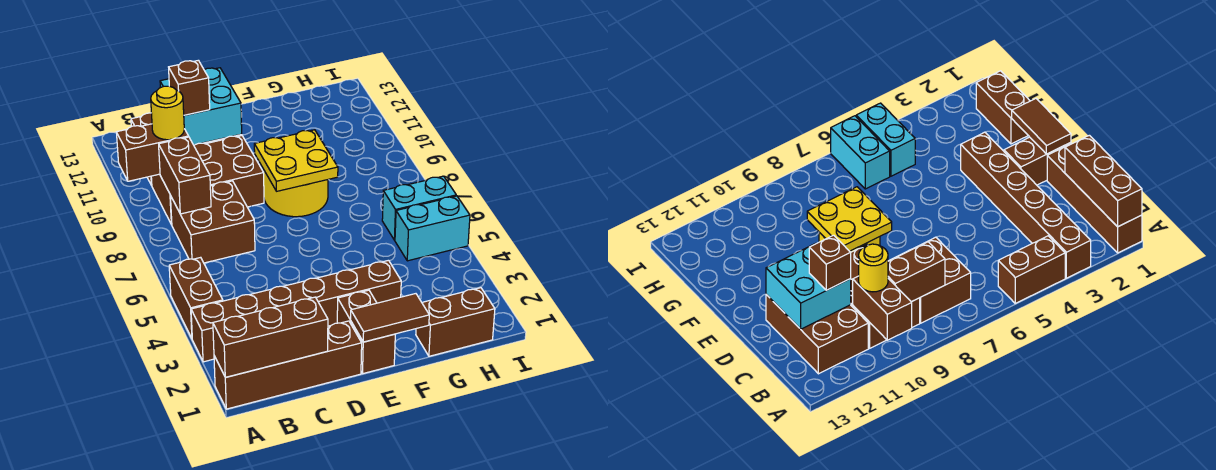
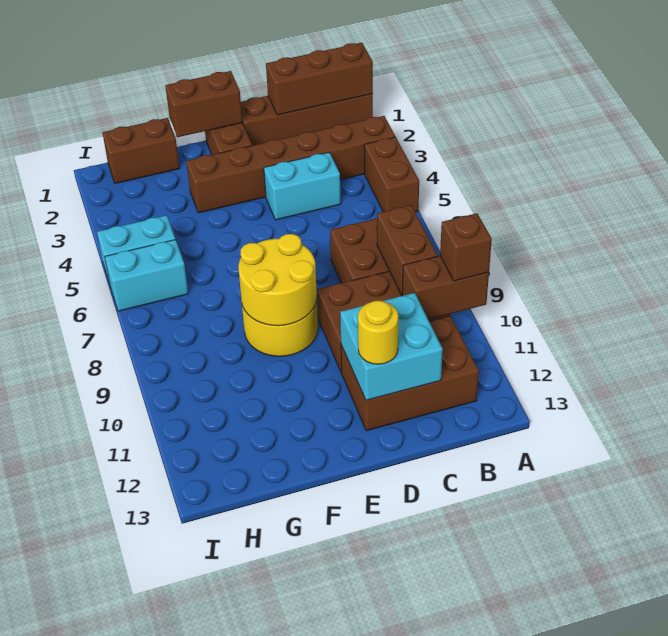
yellow round brick B10 level 3 -> yellow round brick D12 level 3
none -> cyan brick C4:D4 level 1
brown brick C11 level 3 -> brown brick A10 level 3
brown tile E1:F1 level 2 -> brown brick E1:F1 level 2
yellow plate E8:F9 level 2 -> yellow round brick E8:F9 level 2

